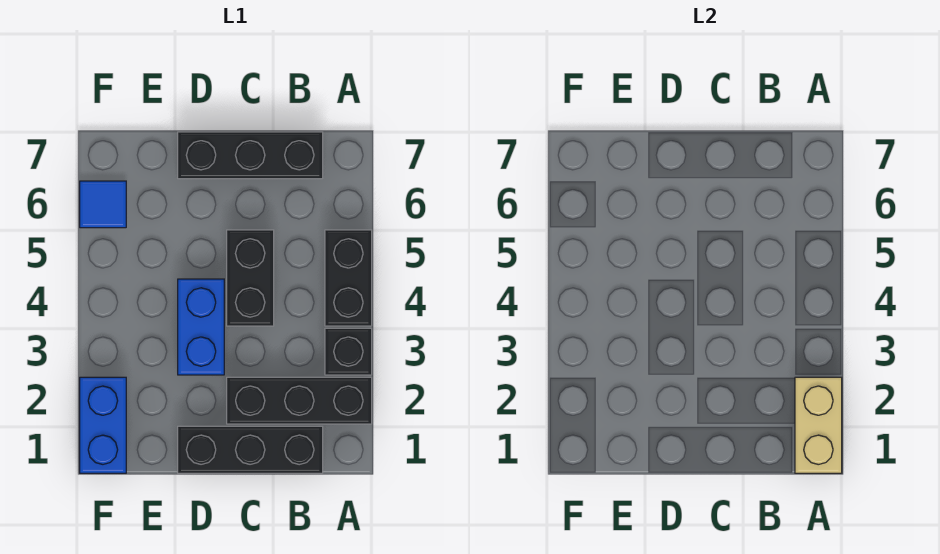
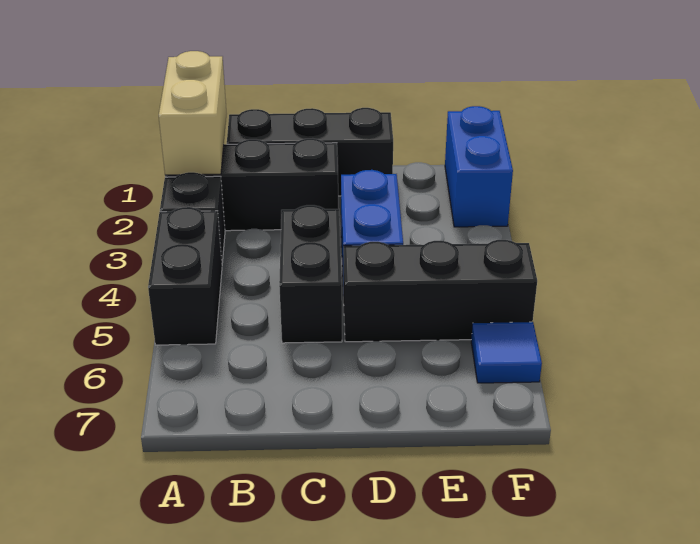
black brick B7:D7 level 1 -> black brick D5:F5 level 1

